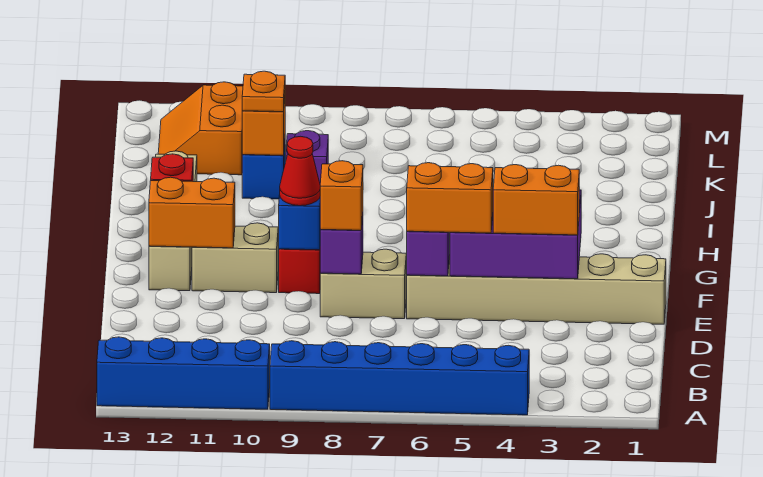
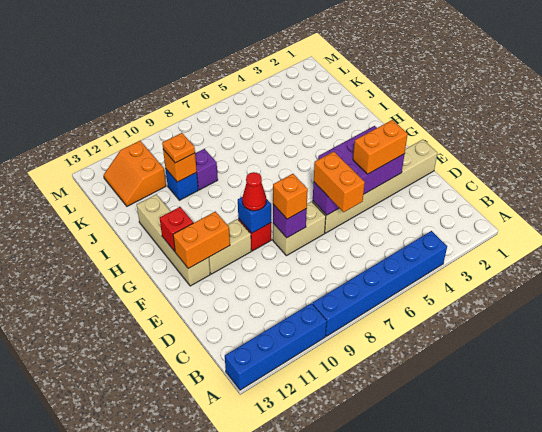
orange brick E5:E6 level 3 -> orange brick D6:E6 level 3

